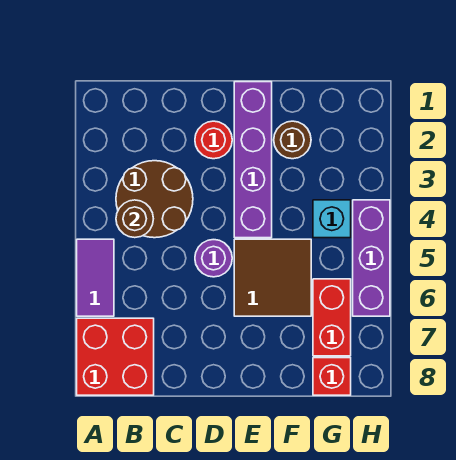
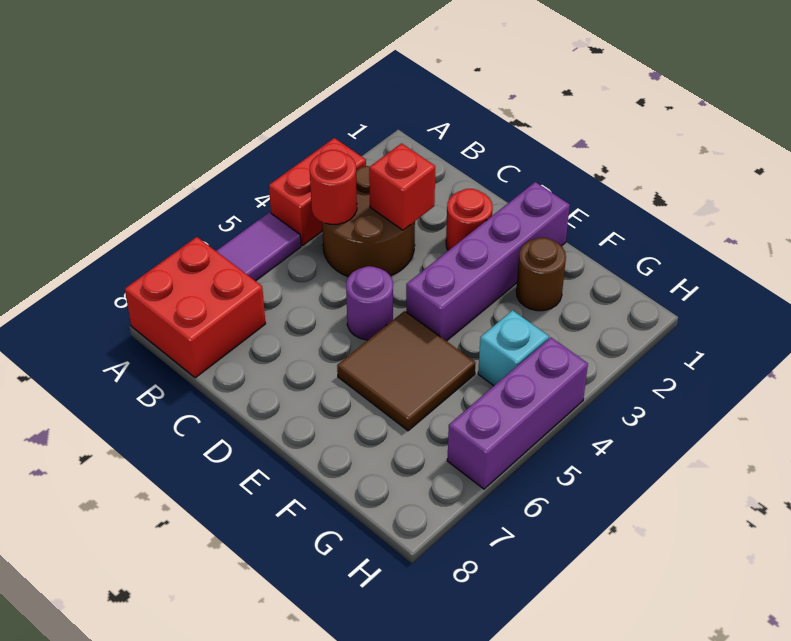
brown round brick B4 level 2 -> red round brick B4 level 2
red brick G6:G7 level 1 -> red brick A3:A4 level 1
red brick G8 level 1 -> red brick C3 level 2

